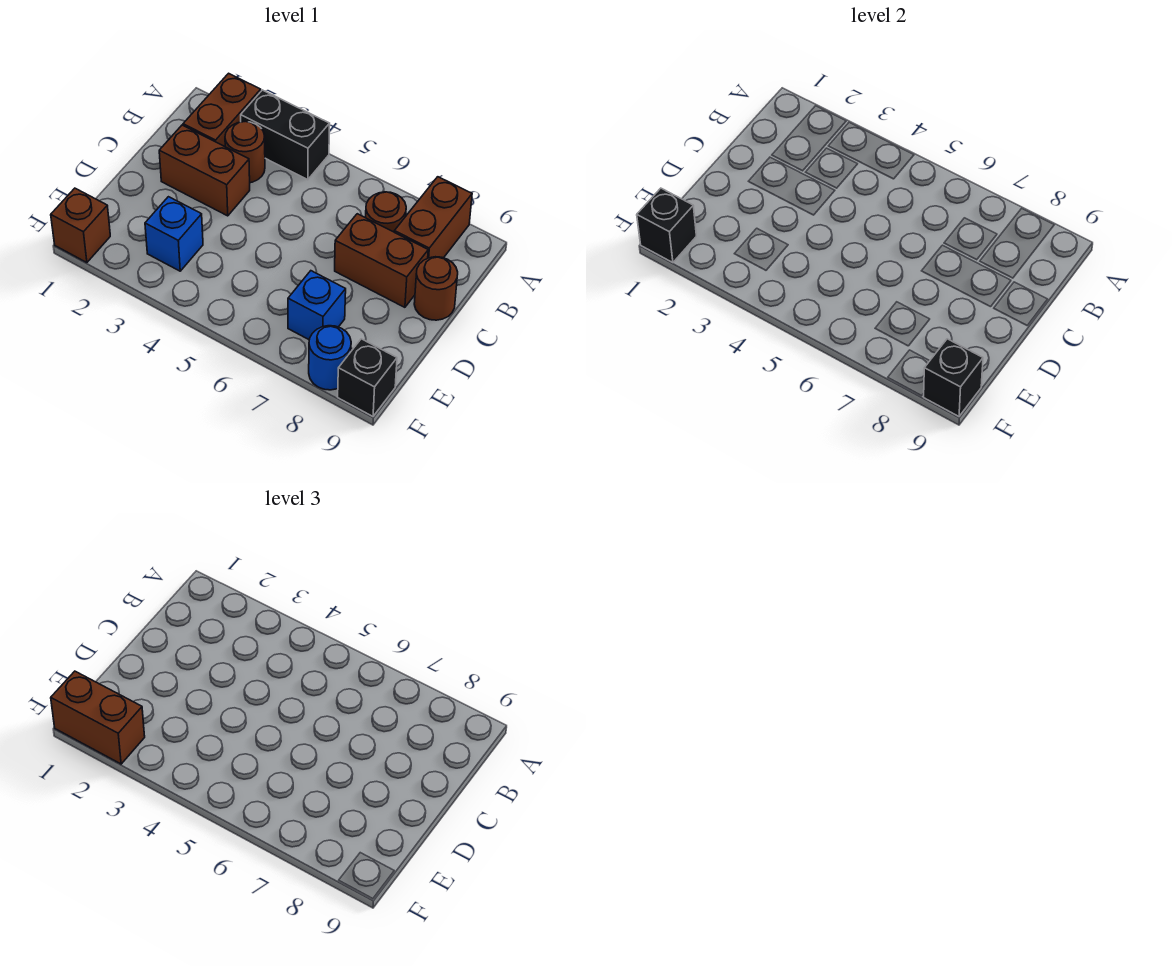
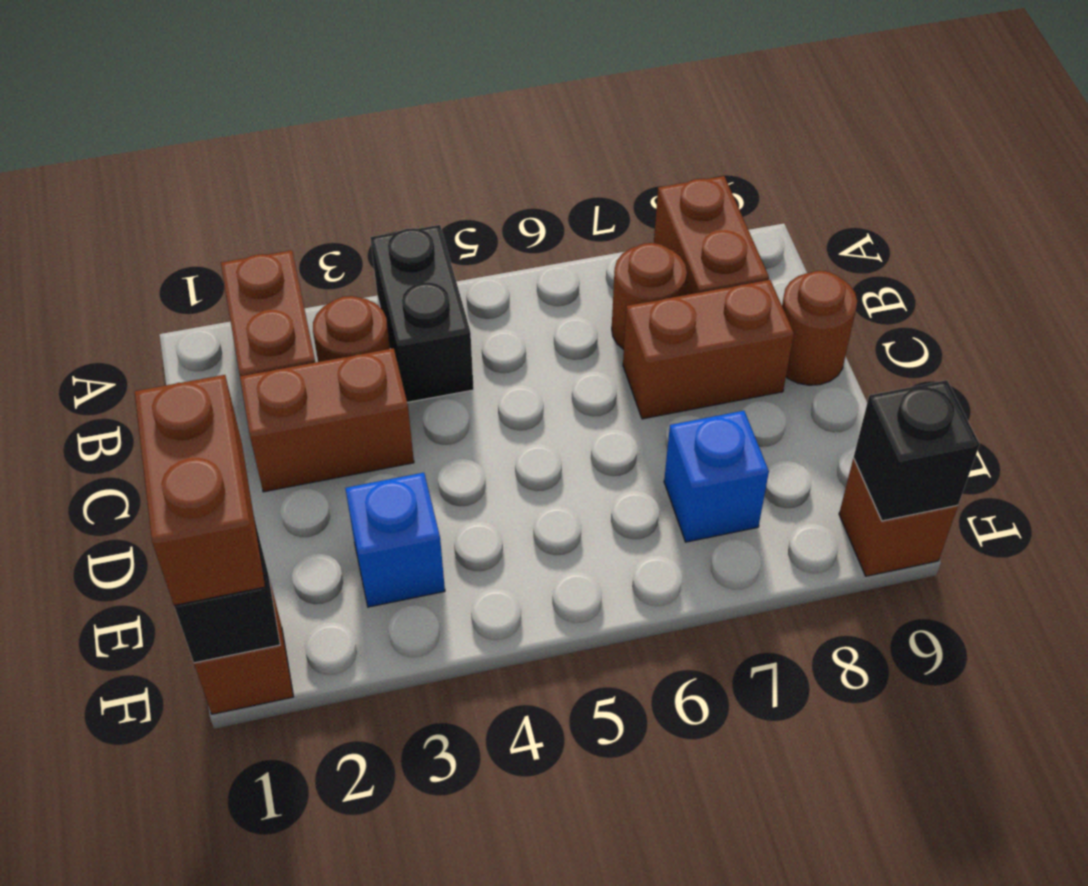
black brick A3:A4 level 1 -> black brick A4:B4 level 1
brown brick F1:F2 level 3 -> brown brick E1:F1 level 3
blue round brick F8 level 1 -> none
black brick F9 level 1 -> brown brick F9 level 1

